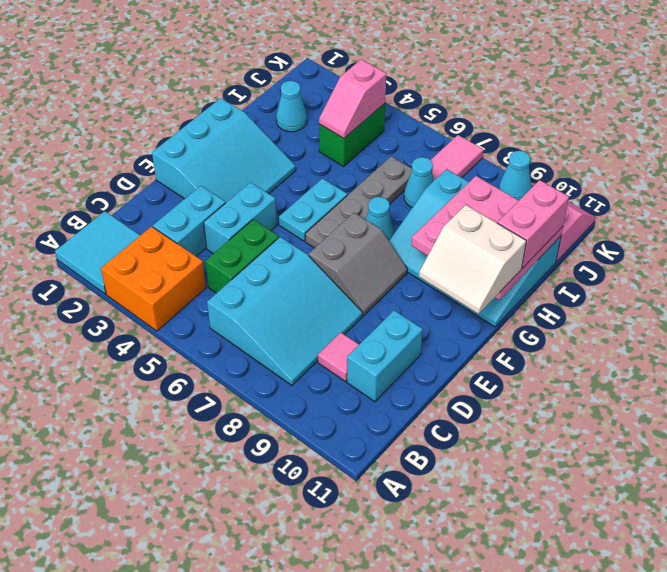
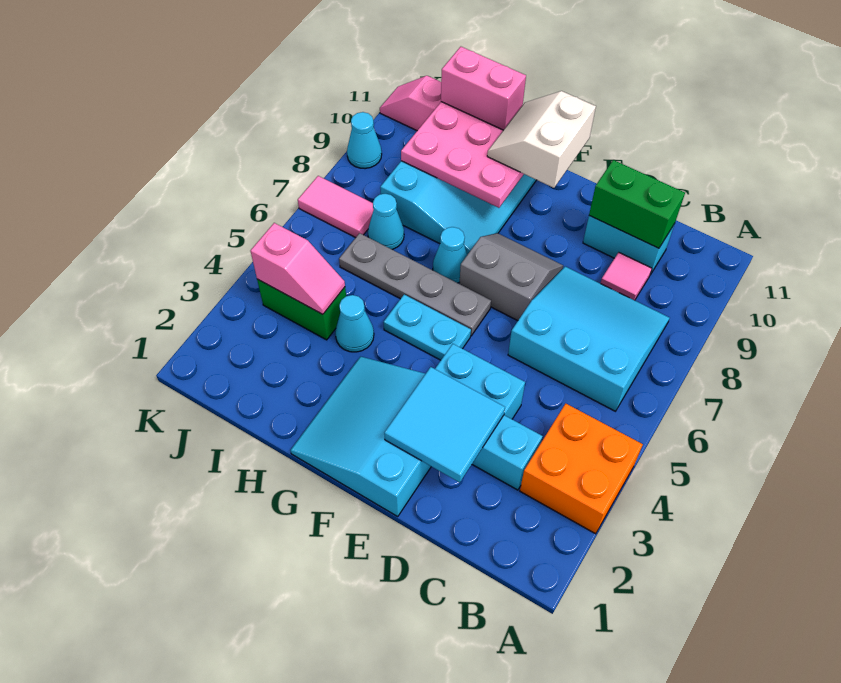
cyan tile A1:B2 level 1 -> cyan tile D2:E3 level 2
green brick C5:D5 level 1 -> green brick C10:D10 level 2
cyan slope E1:G3 level 1 top 1 -> cyan slope E1:G3 level 1 top E
white slope F10:G11 level 3 top G -> white slope F10:G11 level 3 top F
cyan cone I2 level 1 -> cyan cone H4 level 1

